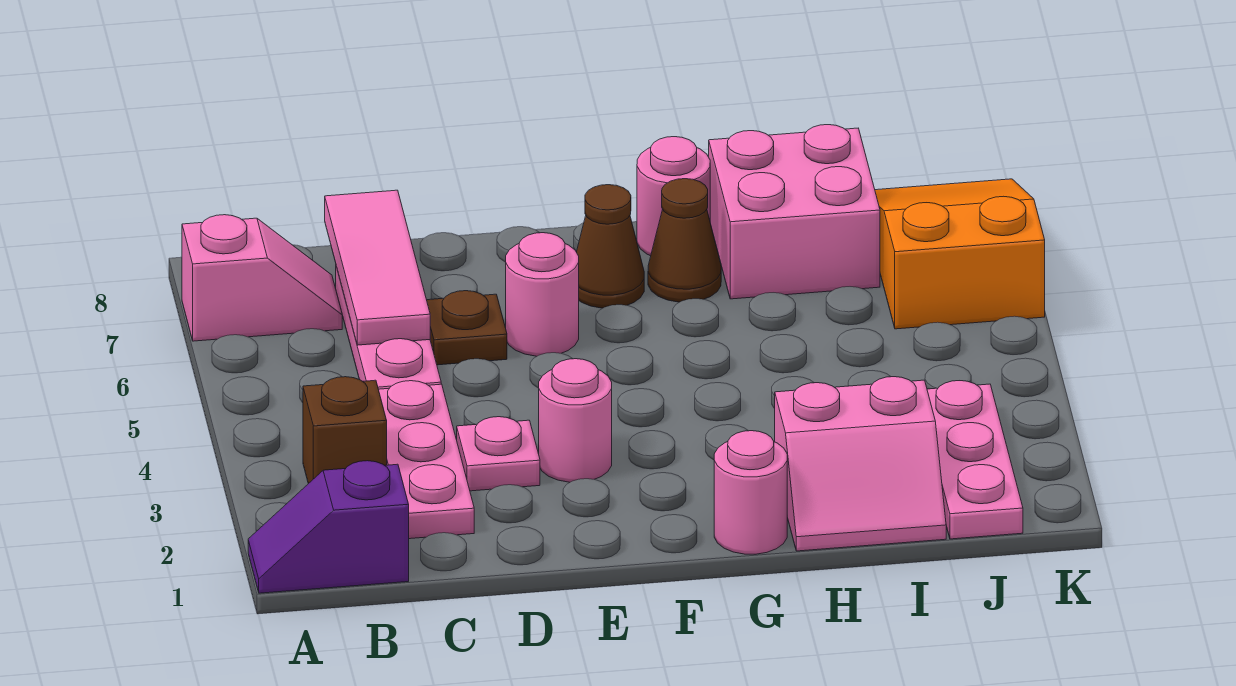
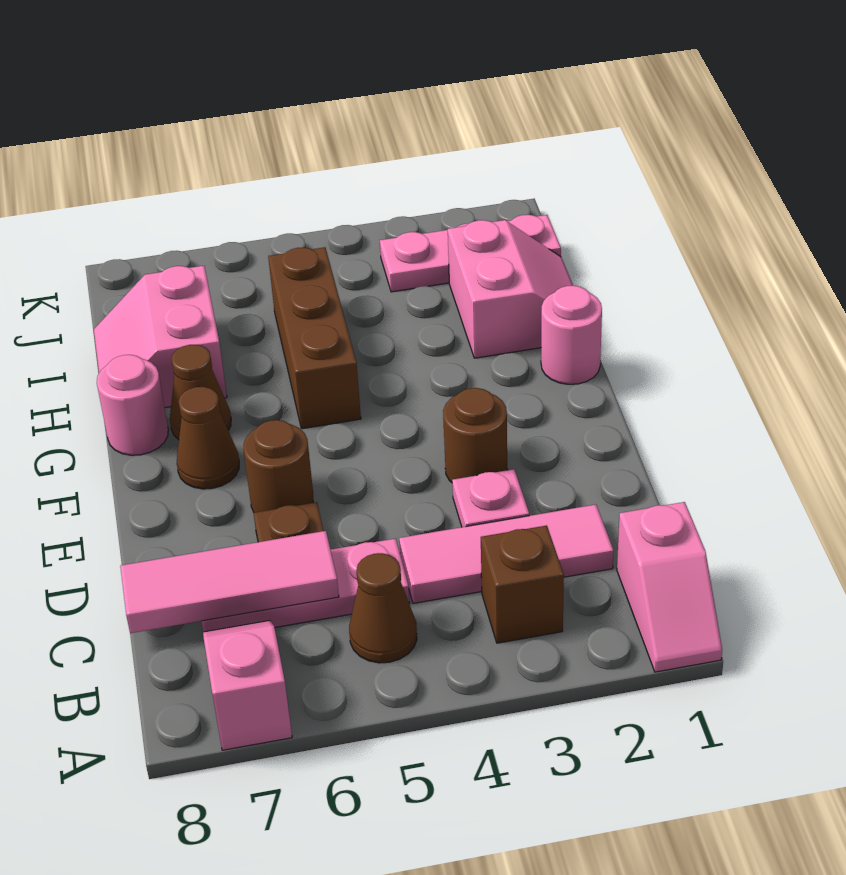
purple slope A1:B1 level 1 top B -> pink slope A1:B1 level 1 top B
none -> brown cone B5 level 1
pink plate C2:C4 level 1 -> pink tile C2:C4 level 1
pink round brick E3 level 1 -> brown round brick E3 level 1
pink round brick E6 level 1 -> brown round brick E6 level 1
none -> brown brick G5:I5 level 1
pink brick H7:I8 level 1 -> pink slope H7:I8 level 1 top 7
orange slope J6:K8 level 1 top 6 -> none

